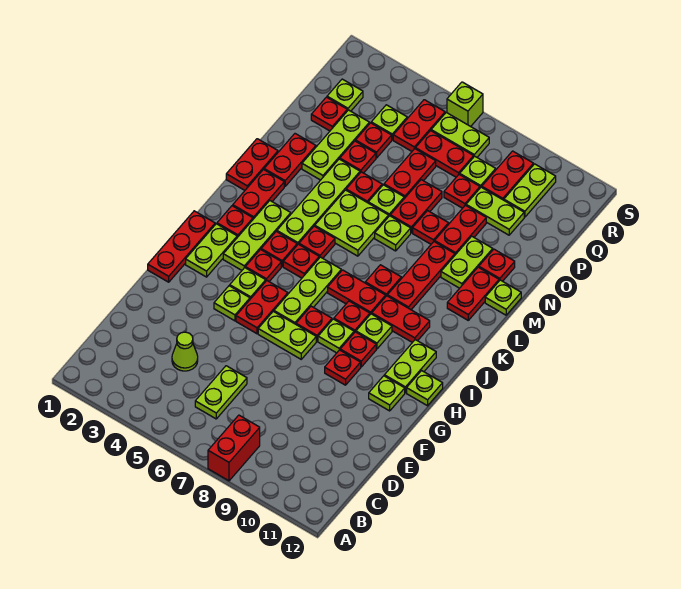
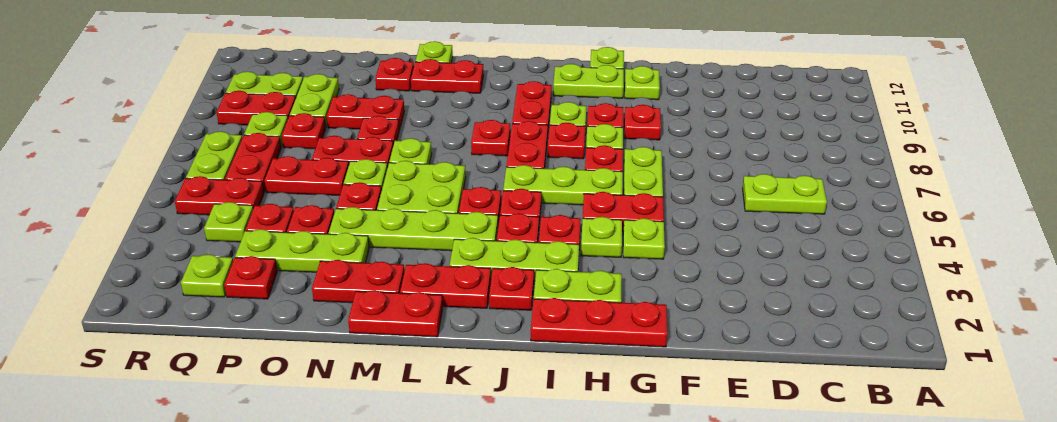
red brick A8:B8 level 1 -> none
lime cone D4 level 1 -> none
red plate K9:M9 level 1 -> none
lime plate M10:N10 level 1 -> none
lime brick S6 level 1 -> none

